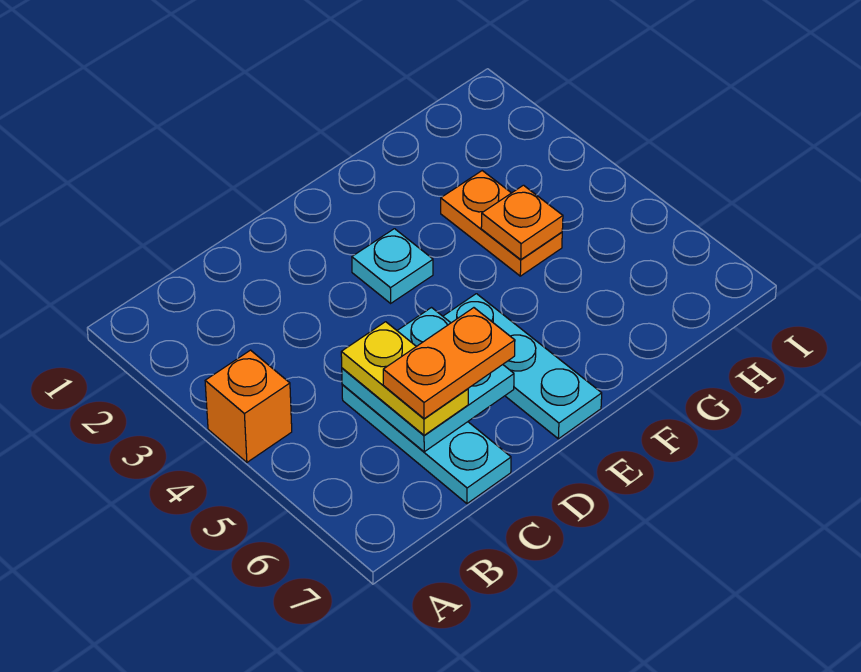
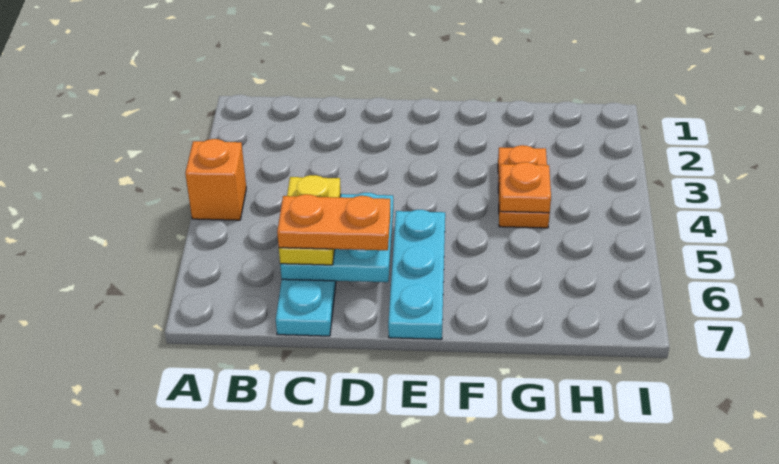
cyan plate E3 level 1 -> none

